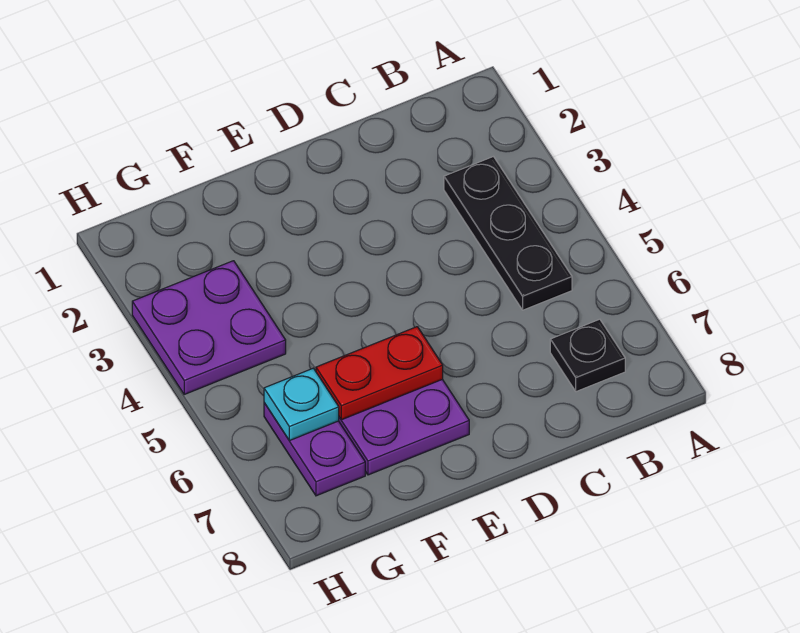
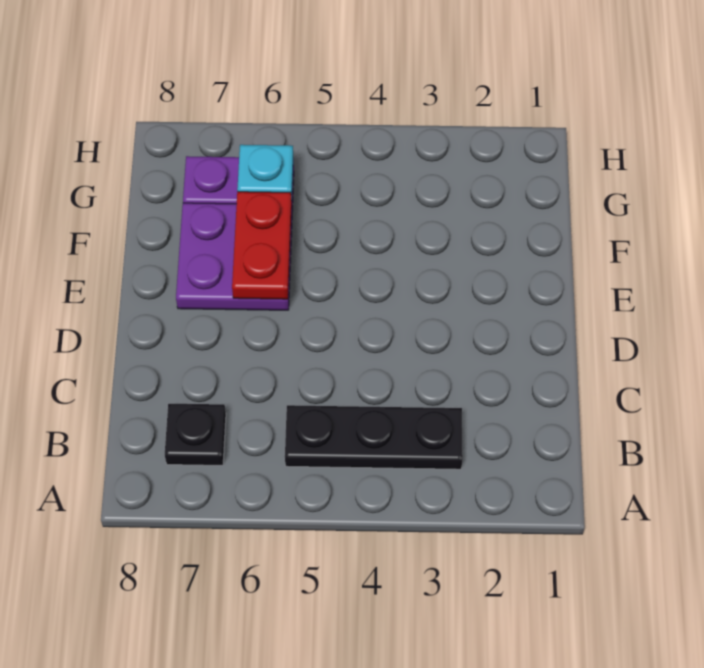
purple plate G3:H4 level 1 -> none

